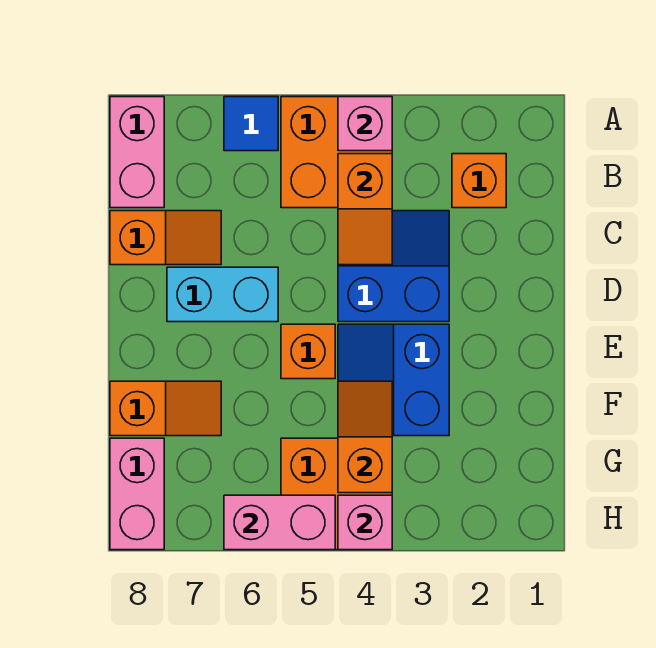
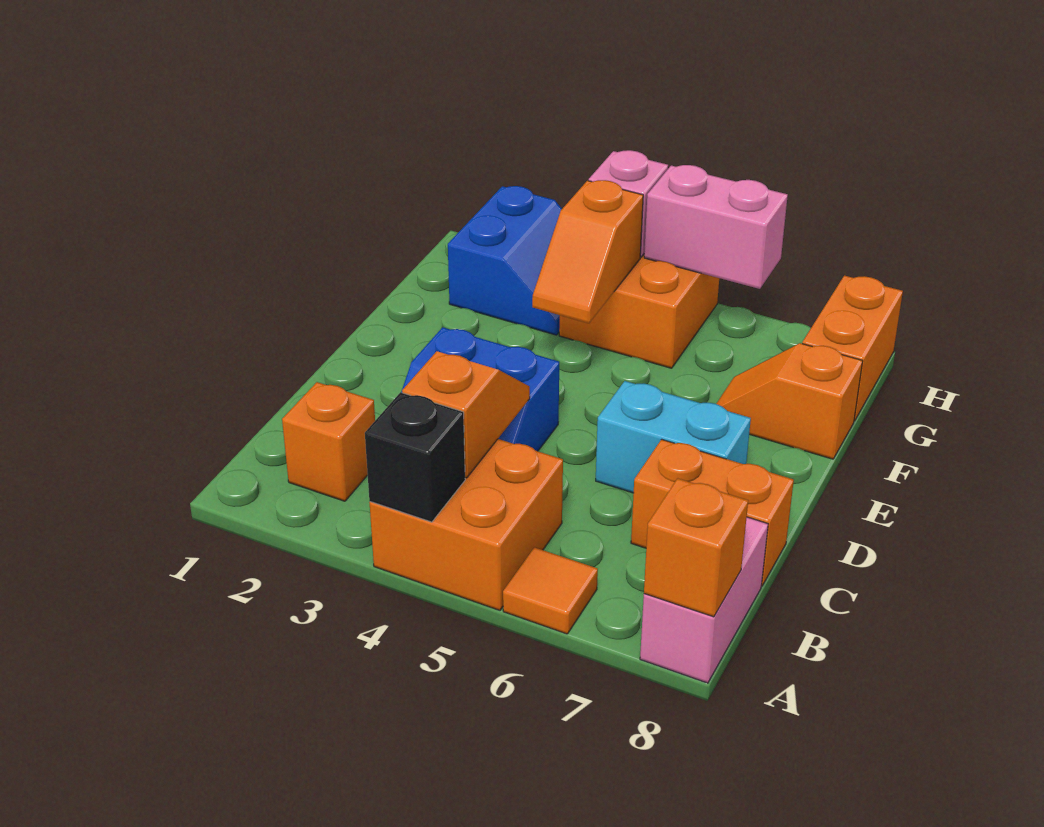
pink brick A4 level 2 -> black brick A4 level 2
blue tile A6 level 1 -> orange tile A6 level 1
orange slope C7:C8 level 1 top 8 -> orange brick C7:C8 level 1
blue slope E3:F4 level 1 top 3 -> blue slope G2:H3 level 1 top 2
orange brick E5 level 1 -> orange brick A8 level 2
pink brick G8:H8 level 1 -> orange brick G8:H8 level 1

